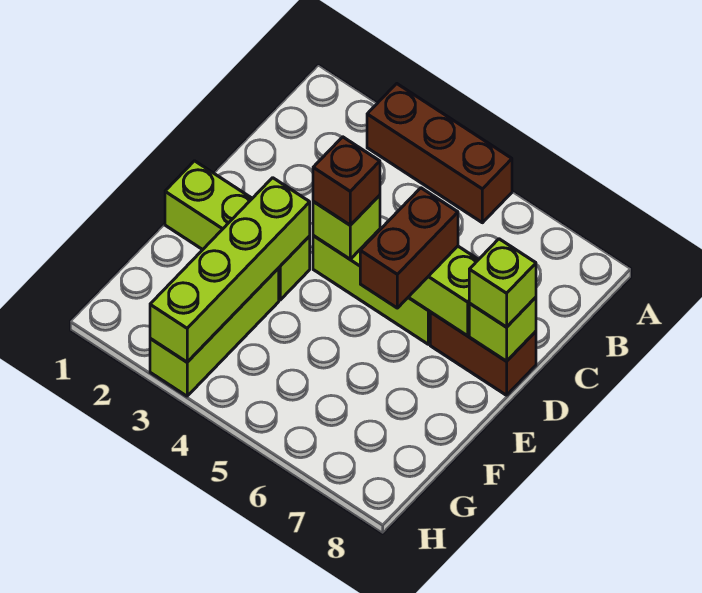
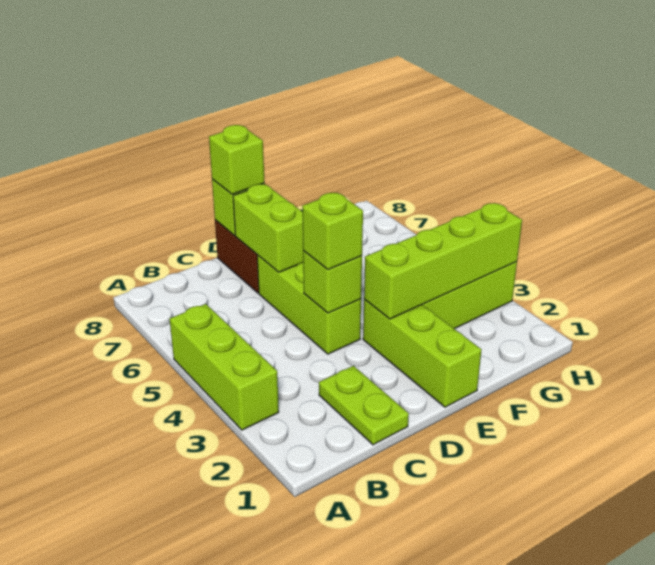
brown brick A3:A5 level 1 -> lime brick A3:A5 level 1
none -> lime plate C1:C2 level 1
brown brick D4 level 3 -> lime brick D4 level 3
brown brick D6:E6 level 3 -> none

